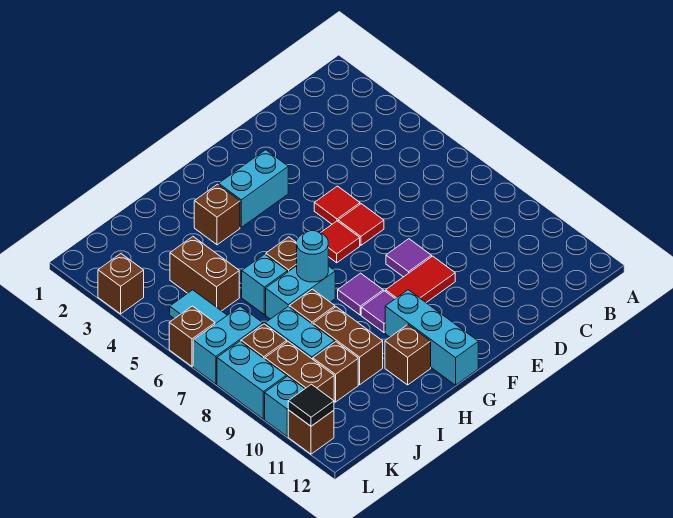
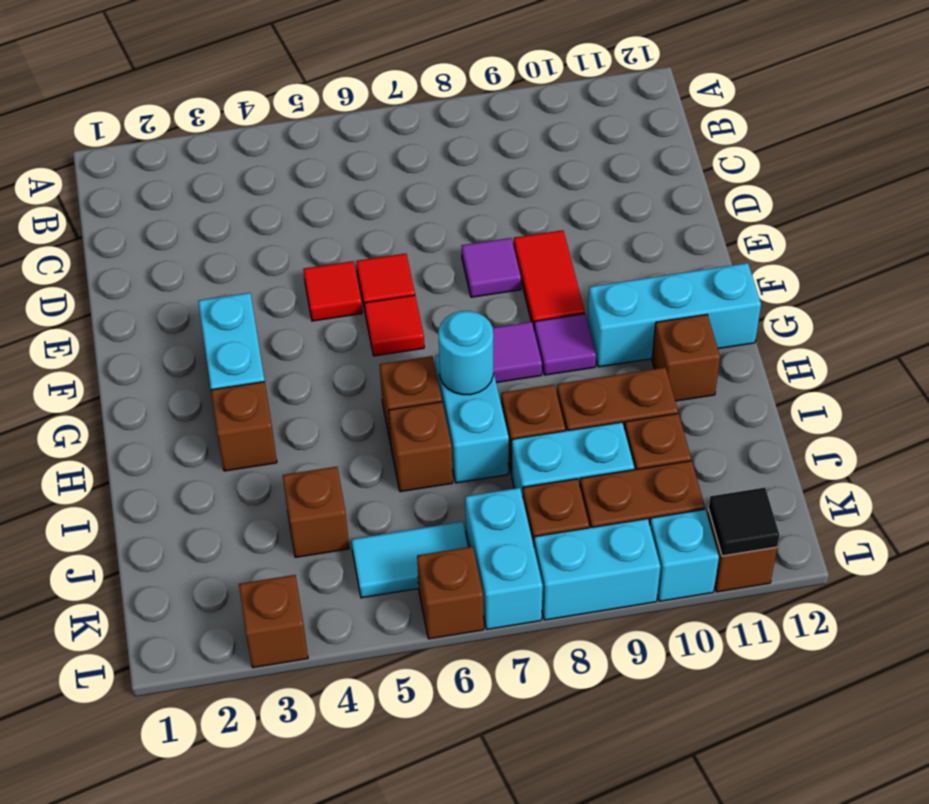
cyan brick I6 level 1 -> brown brick I6 level 1
brown brick J4:J5 level 1 -> brown brick J4 level 1

